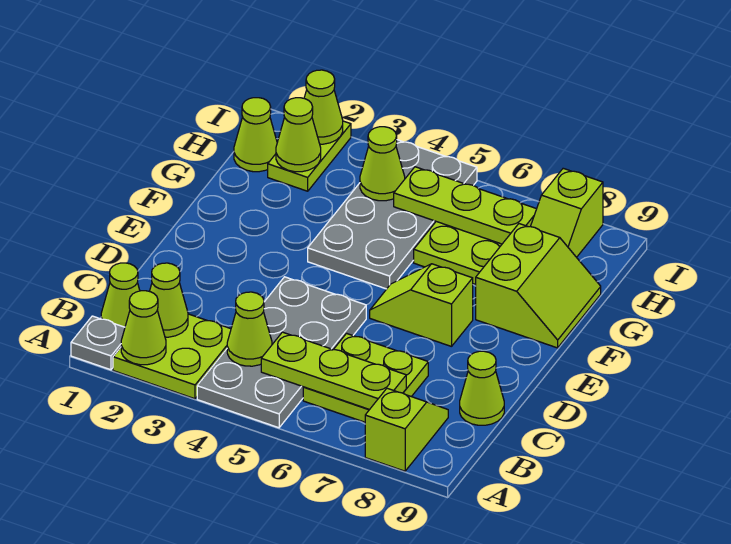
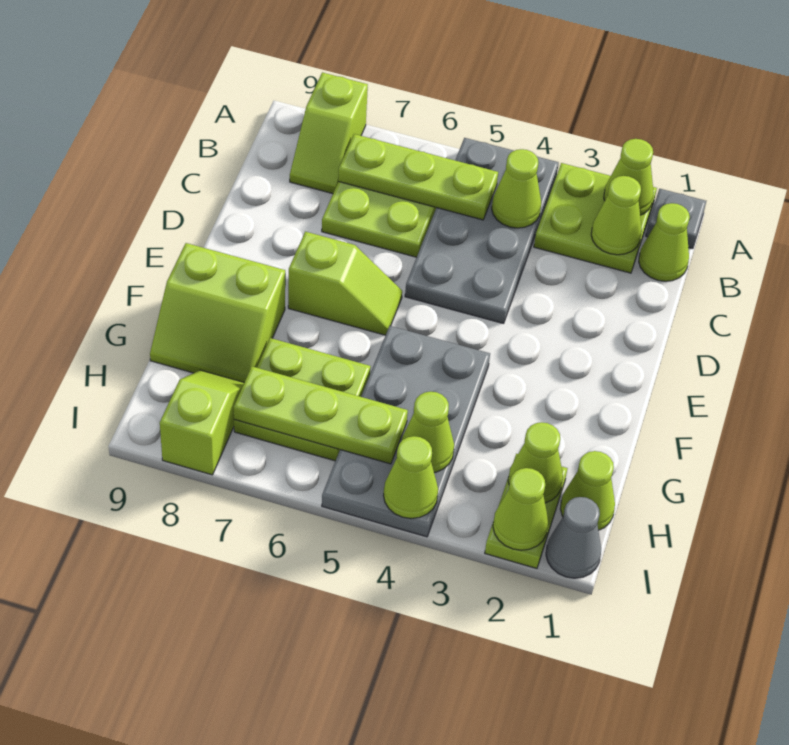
lime cone C9 level 1 -> lime cone I4 level 2
lime slope F8:G9 level 1 top 8 -> lime slope F8:G9 level 1 top F
none -> grey cone I1 level 1

